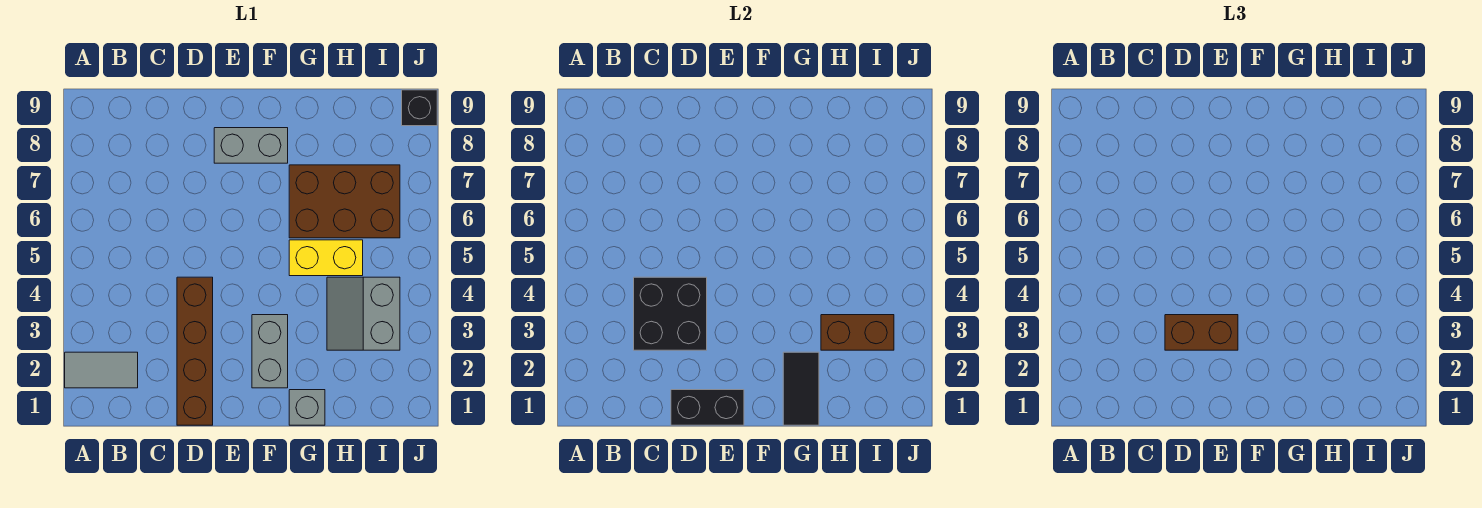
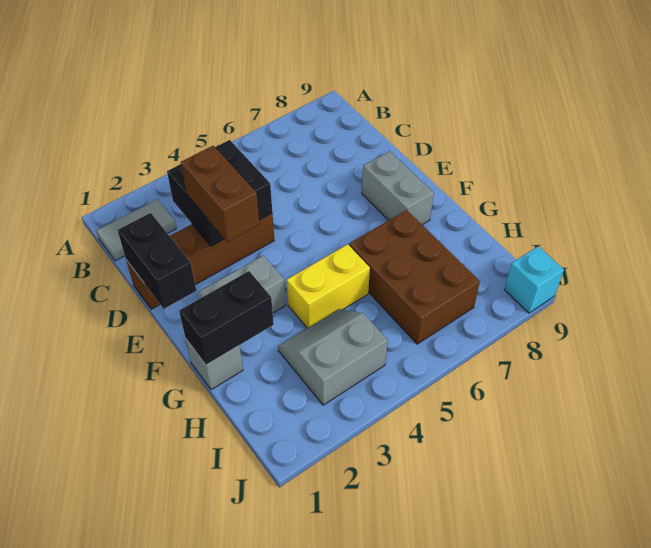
grey tile A2:B2 level 1 -> grey tile B1:B2 level 1
black tile G1:G2 level 2 -> black brick G1:G2 level 2
yellow brick G5:H5 level 1 -> yellow brick G4:G5 level 1
brown brick H3:I3 level 2 -> none
black brick J9 level 1 -> cyan brick J9 level 1

